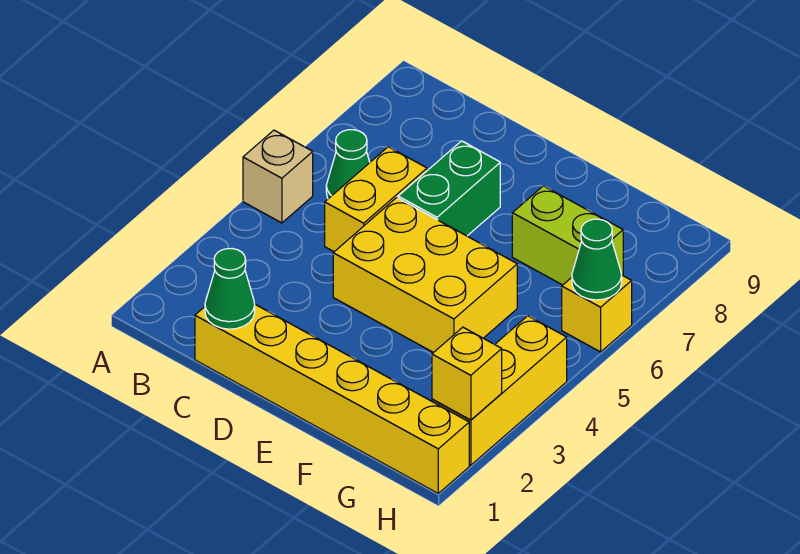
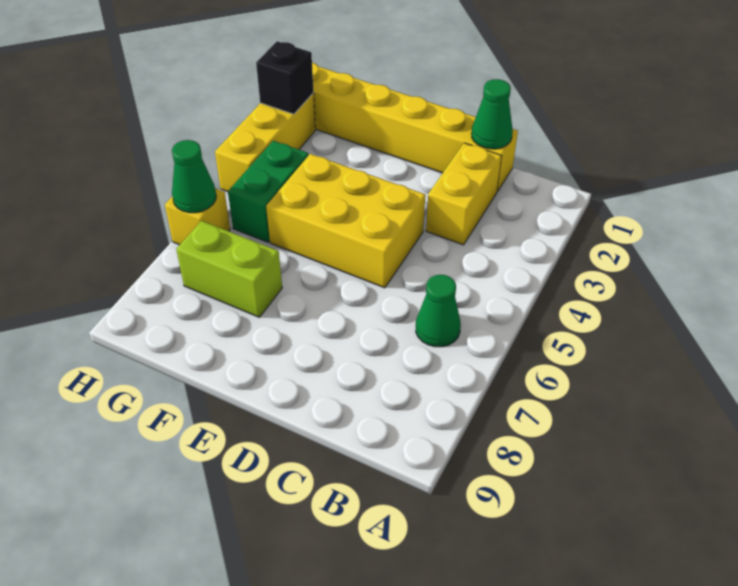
tan brick A5 level 1 -> none
yellow brick C5:C6 level 1 -> yellow brick C2:C3 level 1
green brick D6:D7 level 1 -> green brick G4:G5 level 1
yellow brick H2 level 2 -> black brick H2 level 2

